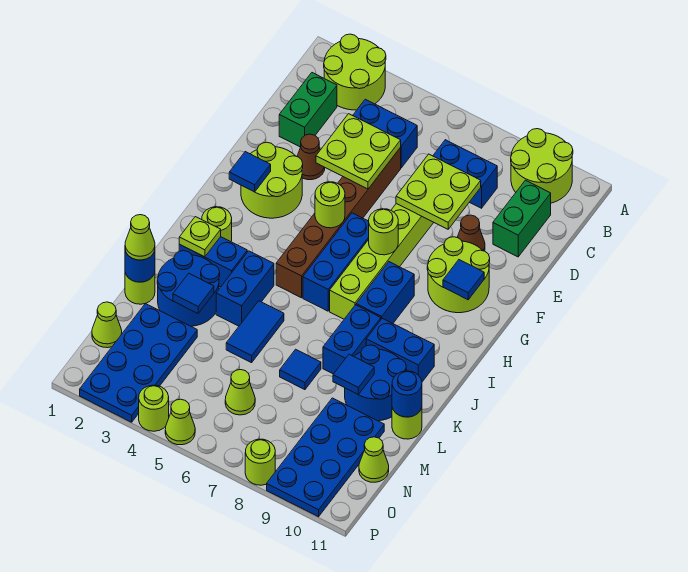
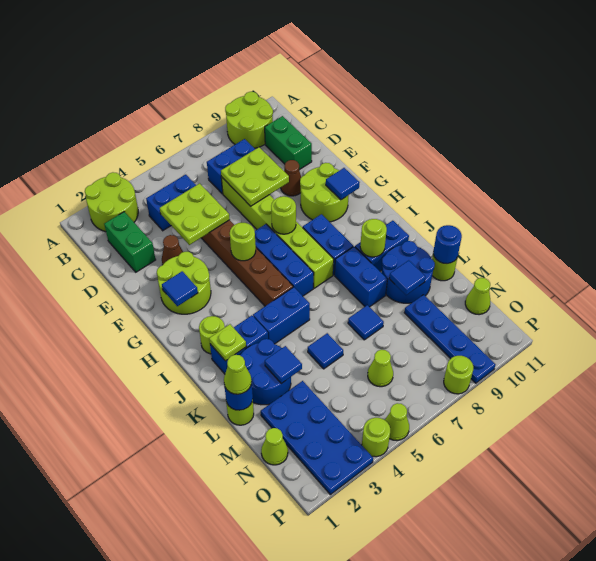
blue brick J4:K4 level 1 -> blue brick J4:J5 level 1
none -> lime round brick J9 level 2
blue tile K5:L5 level 1 -> blue tile L5 level 1
blue plate M9:P10 level 1 -> blue plate M9:P9 level 1

